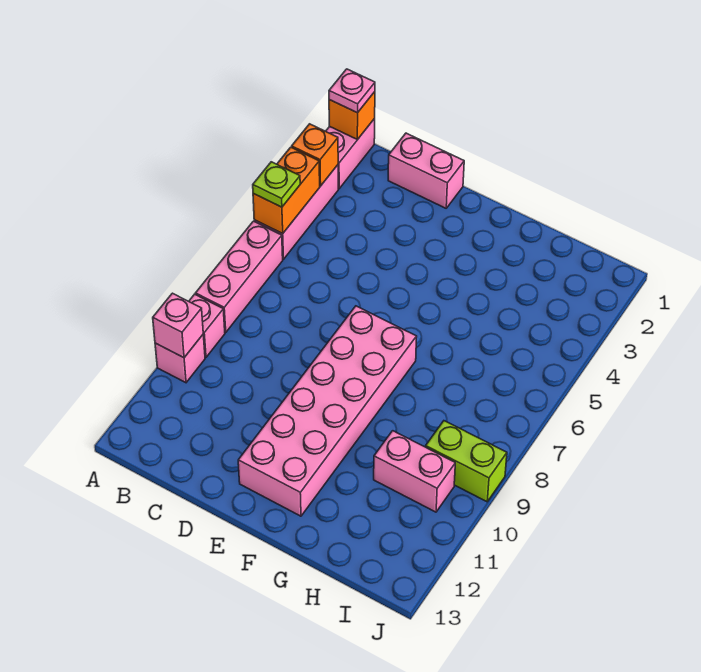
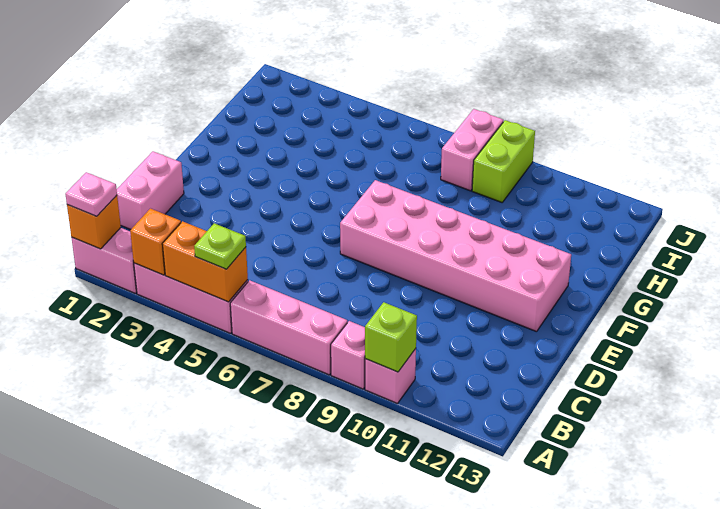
pink brick A10 level 2 -> lime brick A10 level 2
pink brick H10:I10 level 1 -> pink brick I8:J8 level 1

